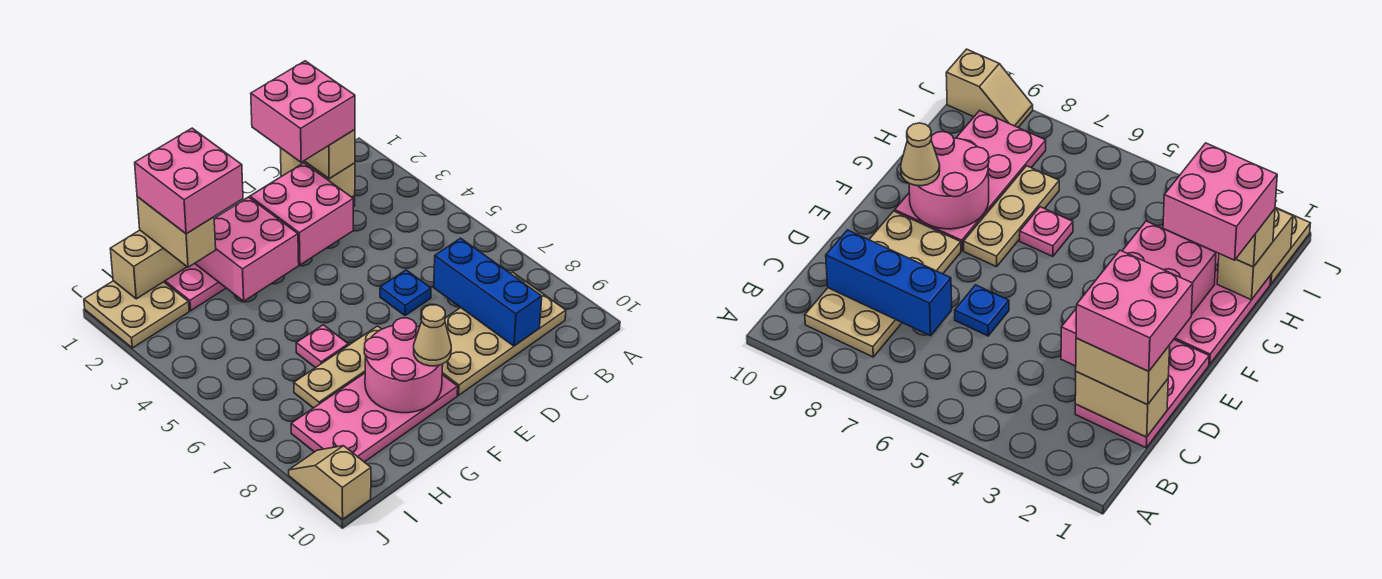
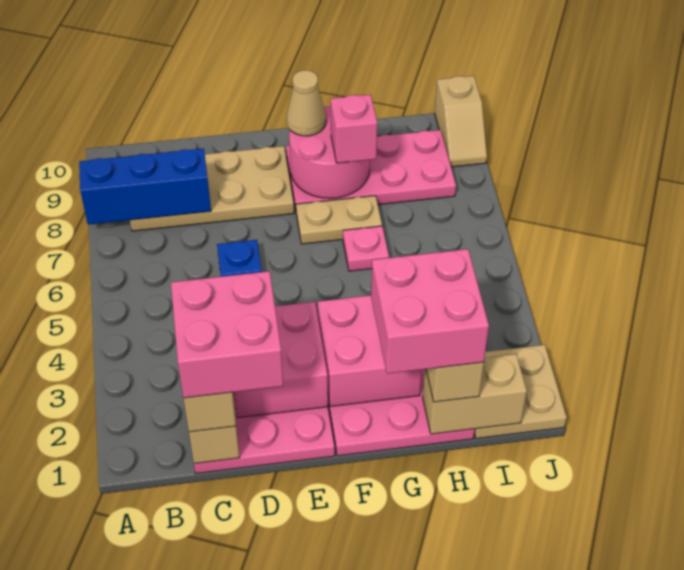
blue brick C7:C9 level 2 -> blue brick A8:C8 level 2
tan plate F7:H7 level 1 -> tan plate F7:G7 level 1
none -> pink brick G8 level 3

